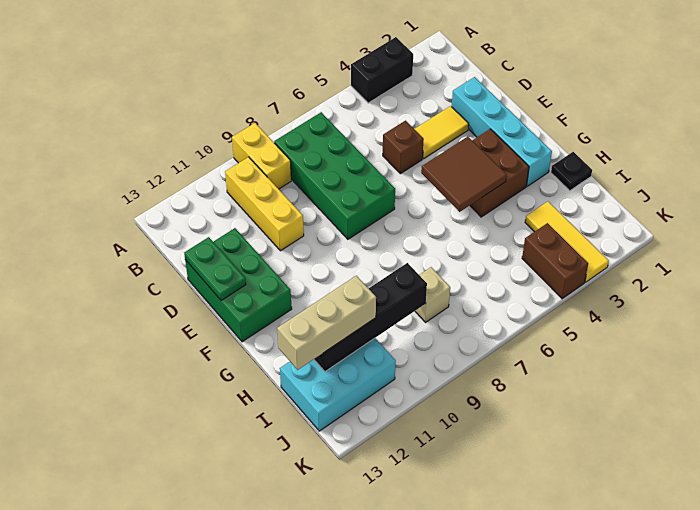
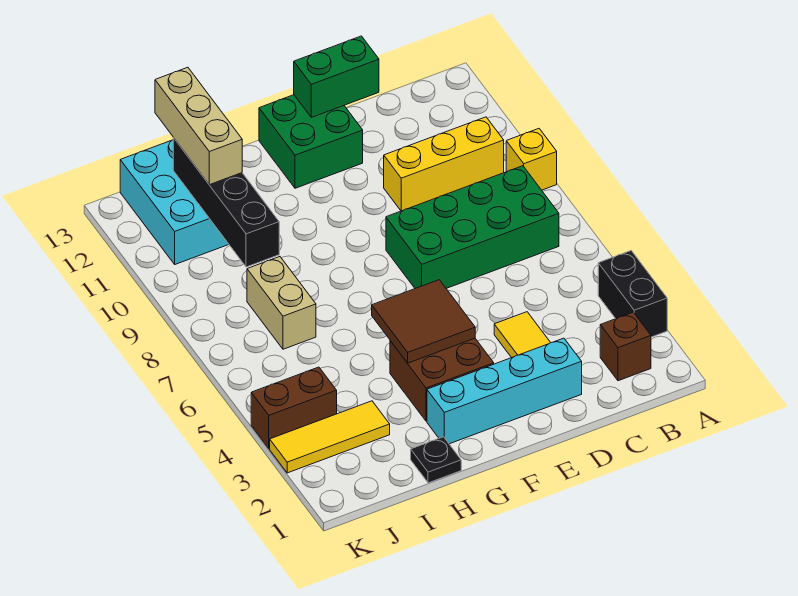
yellow brick A9:B9 level 1 -> yellow brick A9 level 1
brown brick D5 level 1 -> brown brick B2 level 1
green brick D12:F13 level 1 -> green brick E12:F13 level 1
green plate D13:E13 level 2 -> green brick D13:E13 level 2
tan brick I8 level 1 -> tan brick I7:I8 level 1

